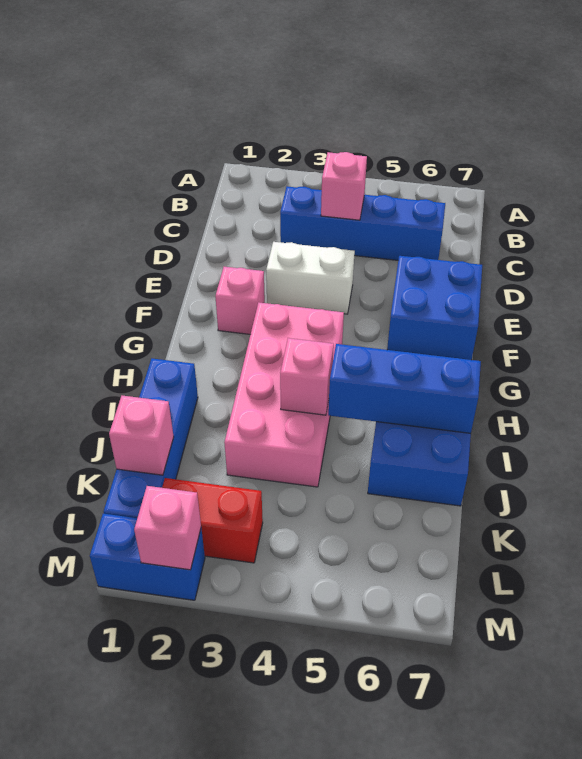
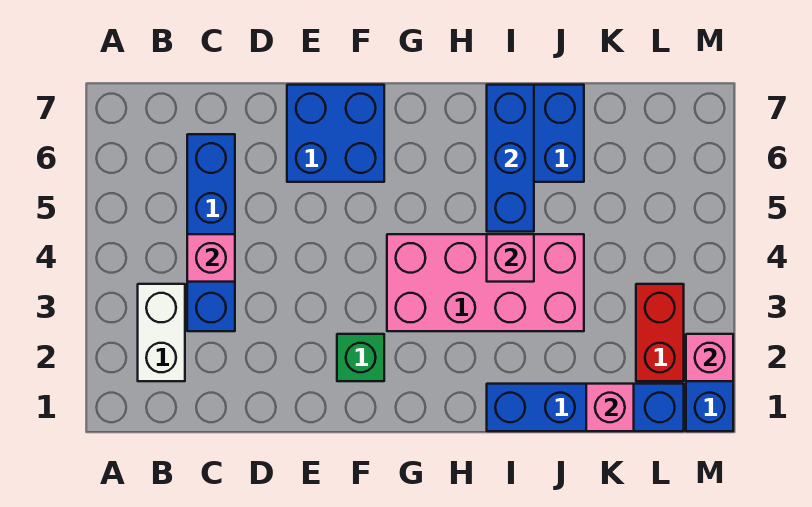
white brick E3:E4 level 1 -> white brick B2:B3 level 1
pink brick F2 level 1 -> green brick F2 level 1

